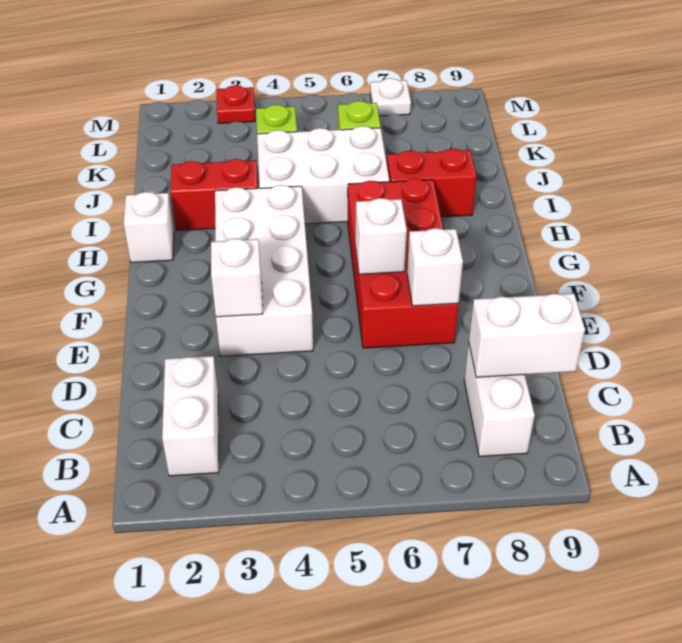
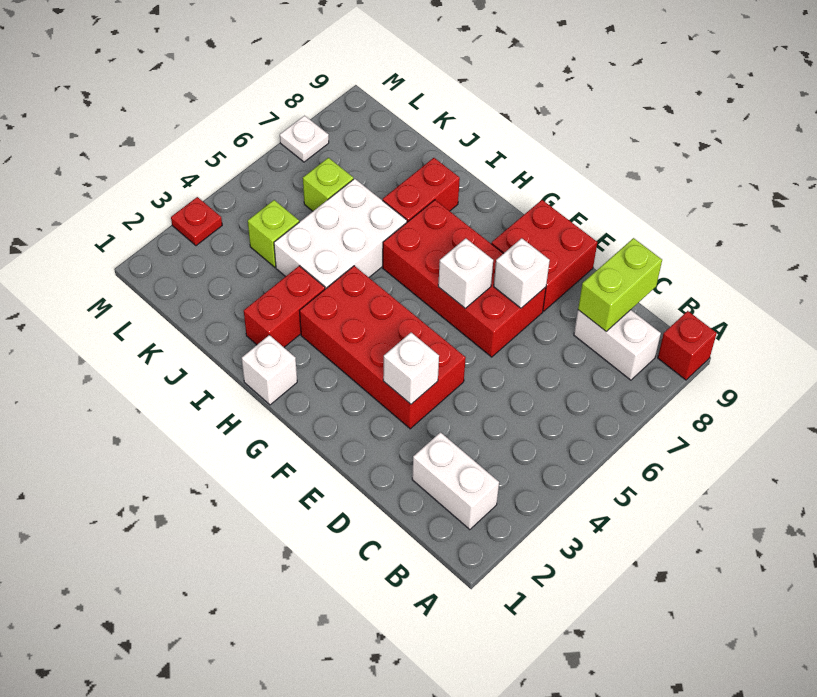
none -> red brick A9 level 1
white brick C8:C9 level 2 -> lime brick C8:C9 level 2
white brick E3:H4 level 1 -> red brick E3:H4 level 1
none -> red brick E8:F9 level 1

